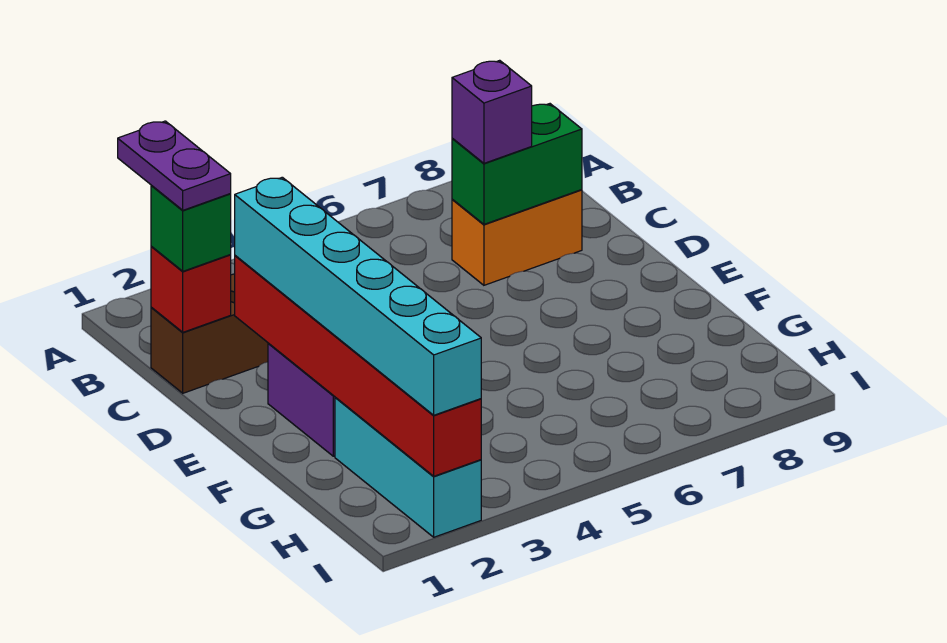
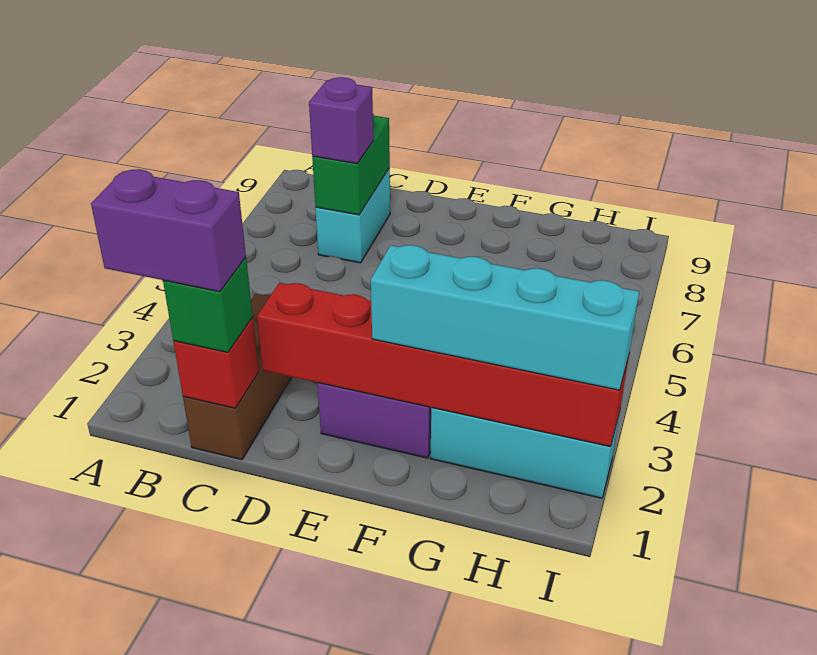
purple plate B1:C1 level 4 -> purple brick B1:C1 level 4
orange brick C7:C8 level 1 -> cyan brick C7:C8 level 1
cyan brick D2:I2 level 3 -> cyan brick F2:I2 level 3

